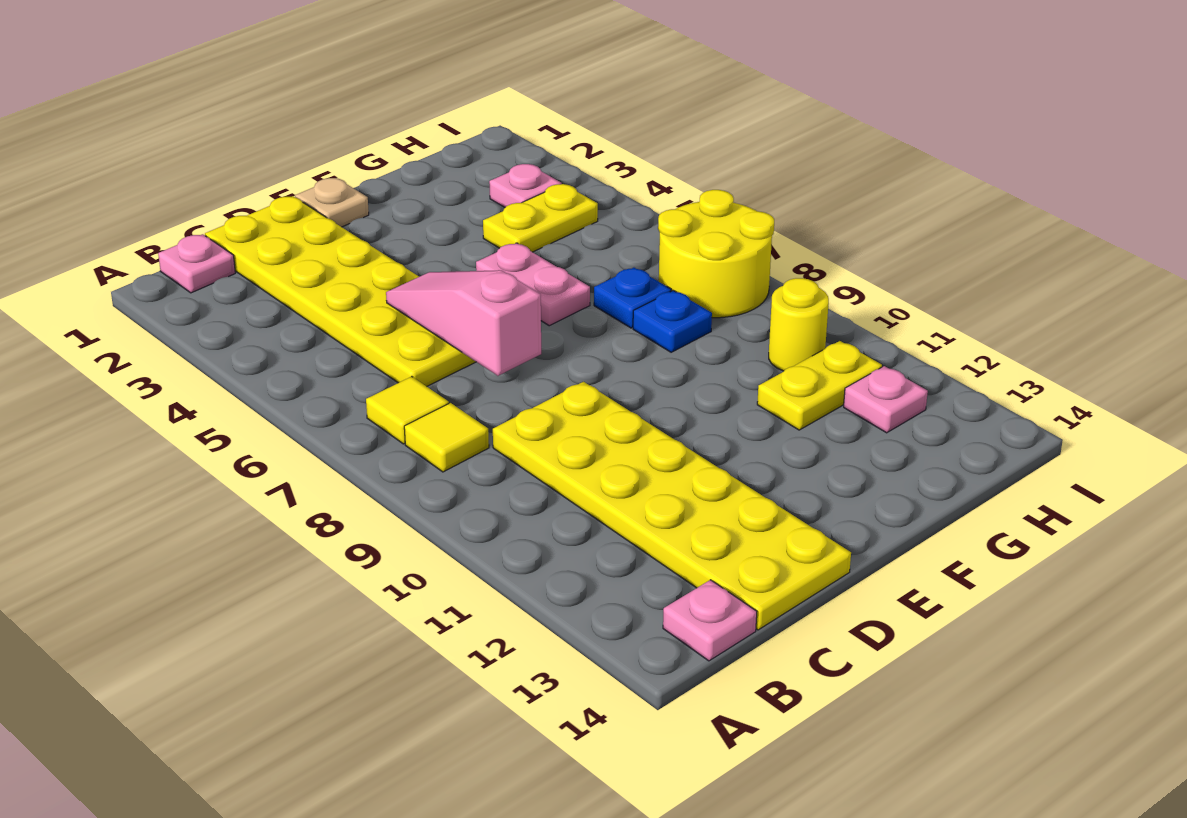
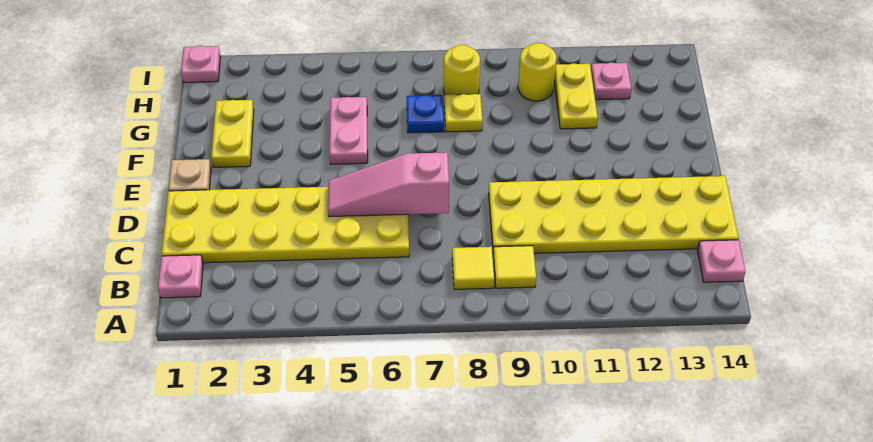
yellow tile B7 level 1 -> yellow tile B9 level 1
pink plate F5:F6 level 1 -> pink plate F5:G5 level 1
yellow plate G4:H4 level 1 -> yellow plate F2:G2 level 1
blue plate G8 level 1 -> yellow plate G8 level 1
pink plate H3 level 1 -> pink plate I1 level 1
yellow round brick H7:I8 level 1 -> yellow round brick H8 level 1

